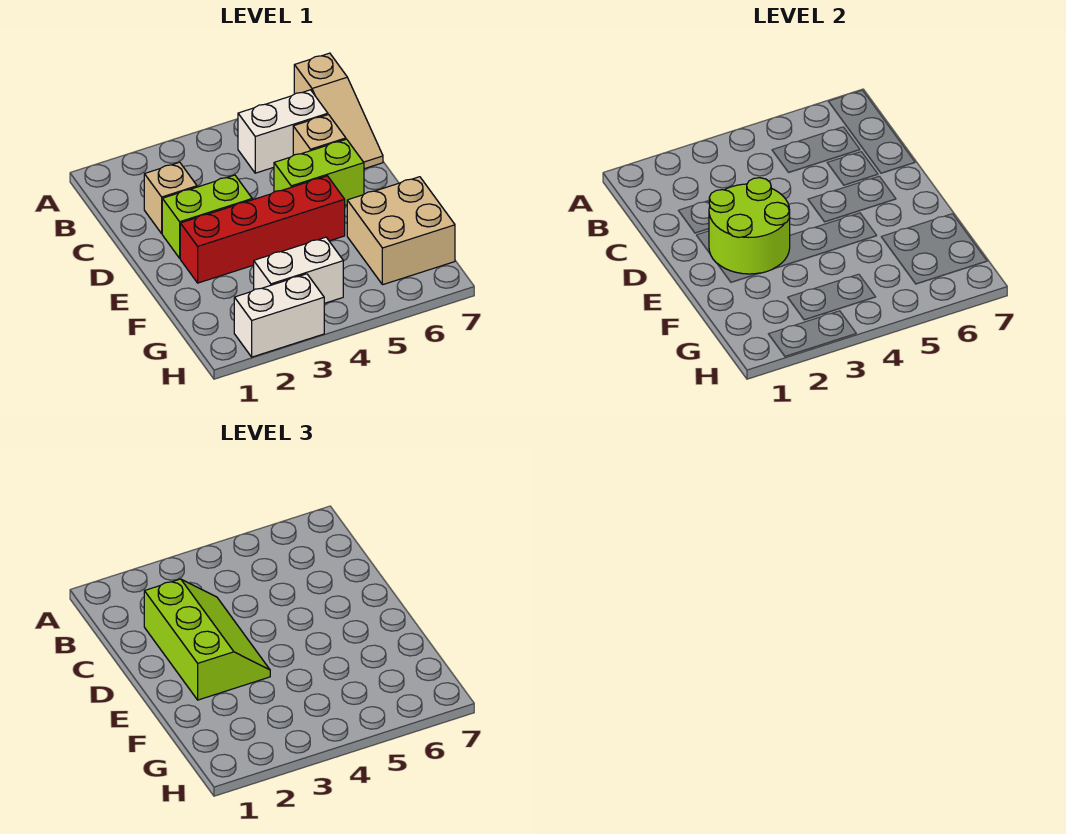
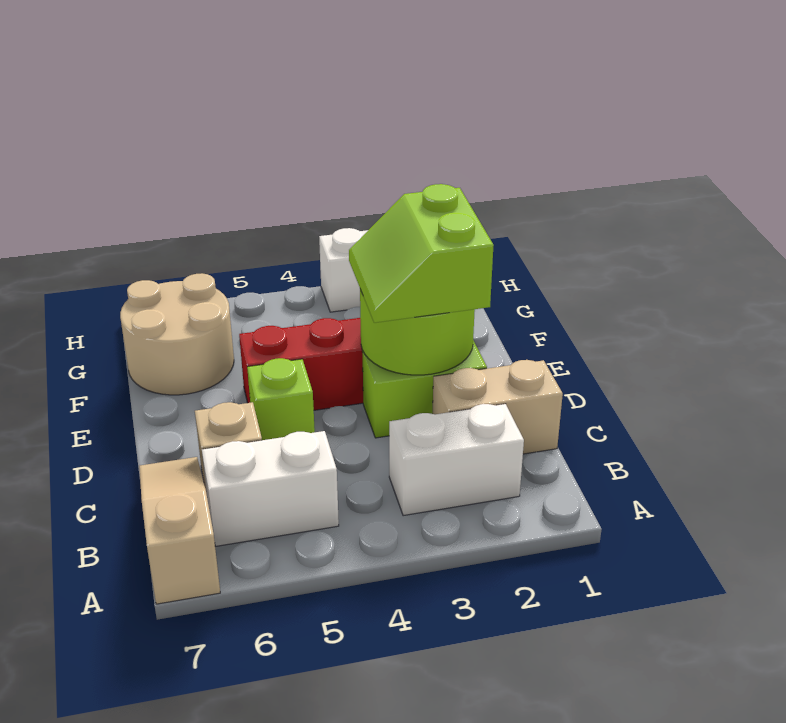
tan brick C2 level 1 -> tan brick C1:C2 level 1
lime slope C2:E3 level 3 top 2 -> lime slope D2:E3 level 3 top 2
lime brick D5:D6 level 1 -> lime brick D5 level 1
tan brick F6:G7 level 1 -> tan round brick F6:G7 level 1
white brick G3:G4 level 1 -> white brick B2:B3 level 1

